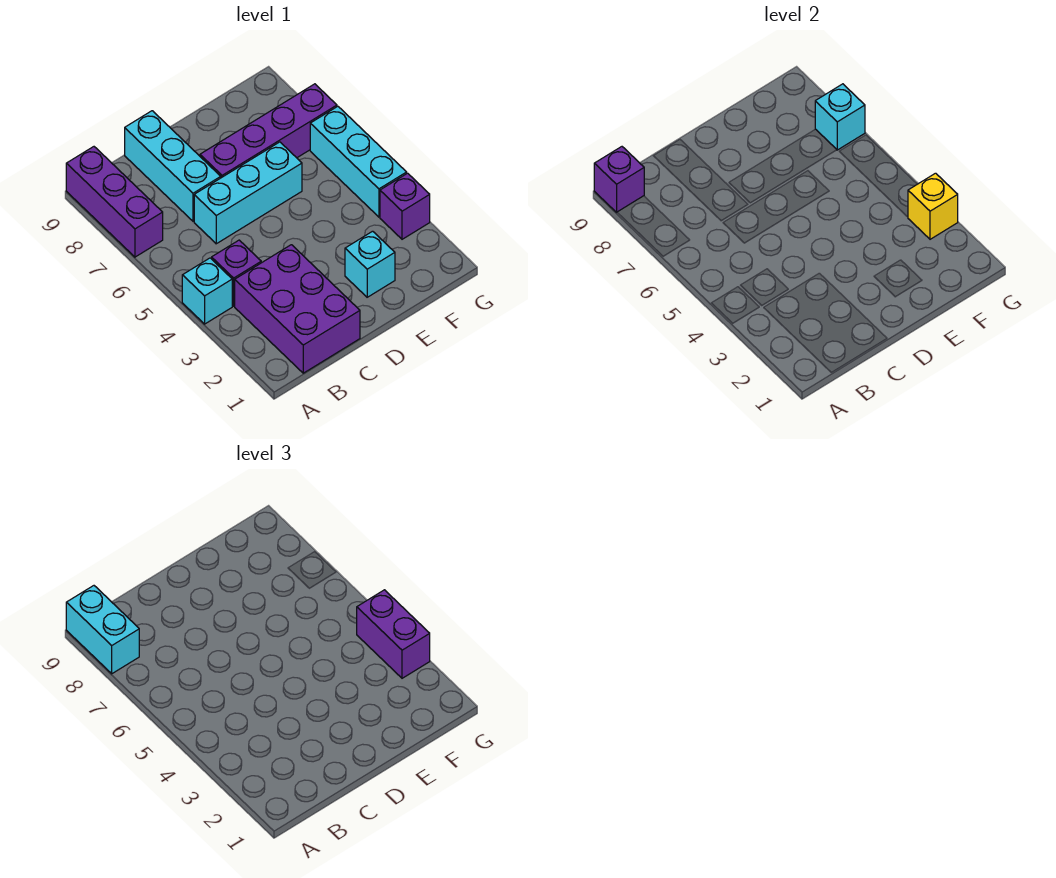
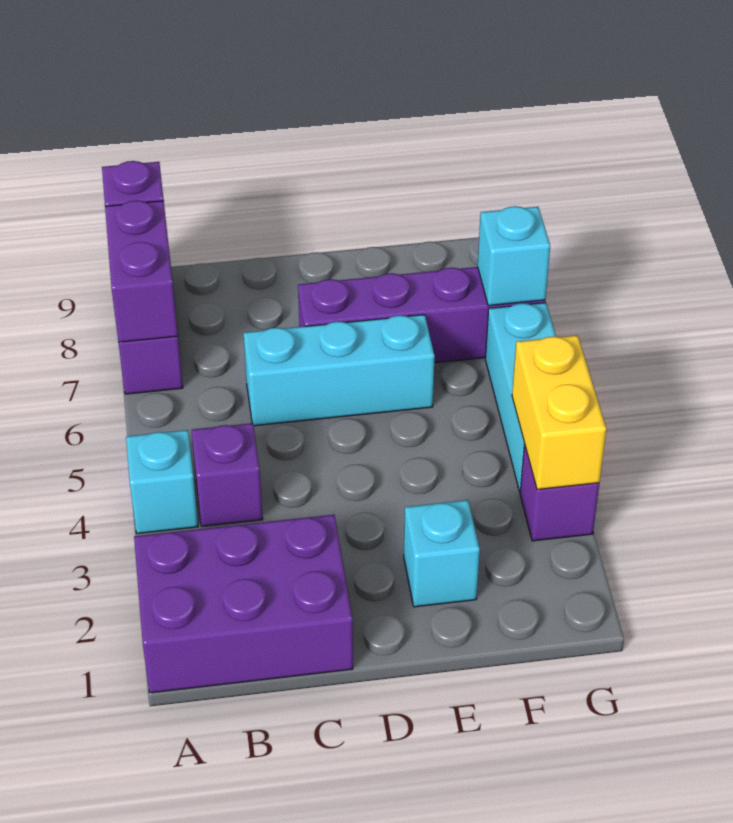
cyan brick A8:A9 level 3 -> none
purple brick B1:C3 level 1 -> purple brick A1:C2 level 1
cyan brick C7:C9 level 1 -> none
yellow brick G3 level 2 -> yellow brick G3:G4 level 2
purple brick G3:G4 level 3 -> purple brick A7:A8 level 2

